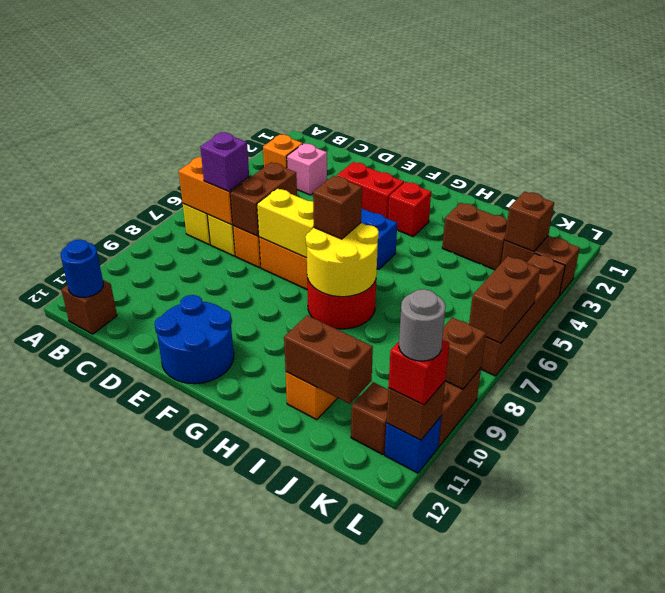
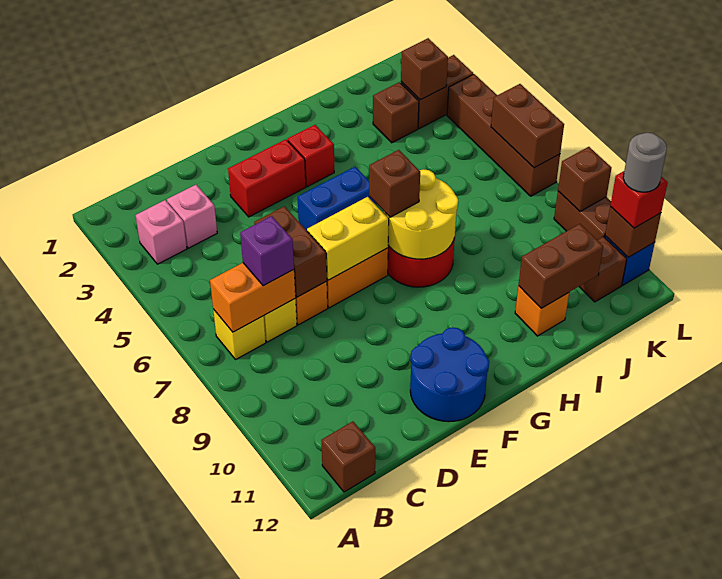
orange brick B3 level 1 -> pink brick B3 level 1
blue round brick B12 level 2 -> none
brown brick I3:J3 level 1 -> brown brick J3 level 1

